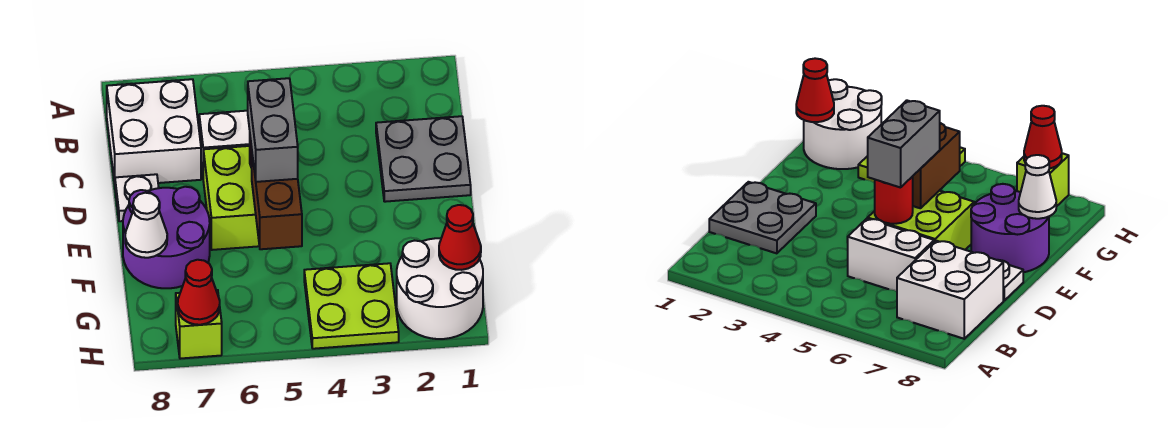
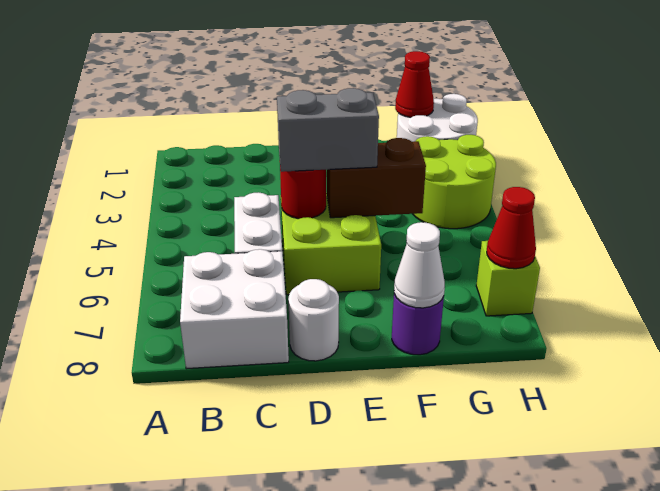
grey plate C1:D2 level 1 -> none
white plate D8 level 1 -> white round brick D8 level 1
purple round brick E7:F8 level 1 -> purple round brick F8 level 1
lime plate G3:H4 level 1 -> lime round brick G3:H4 level 1

